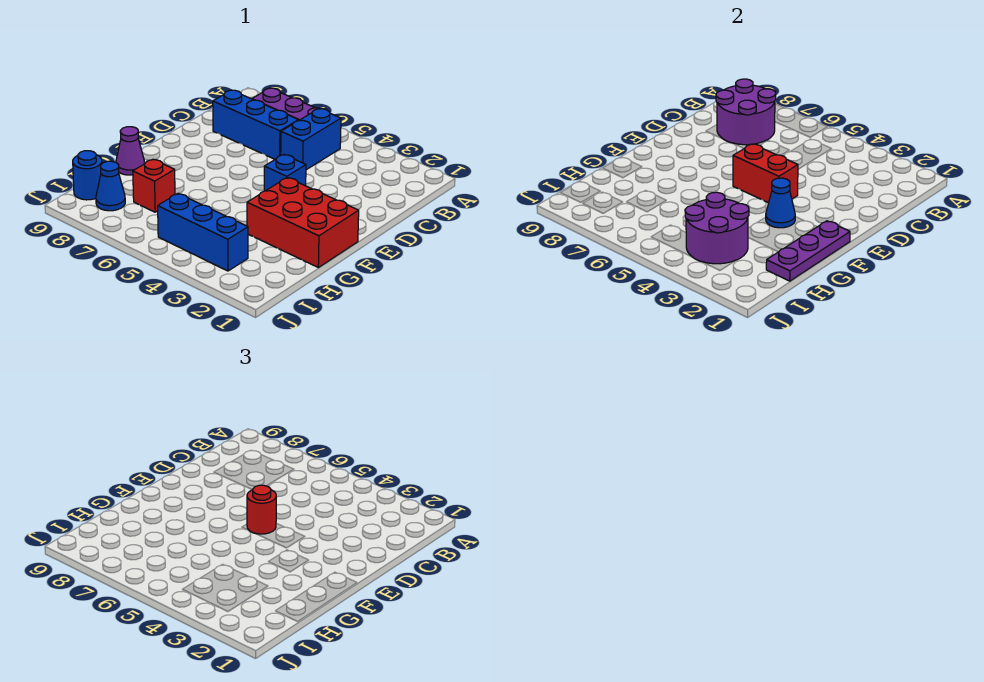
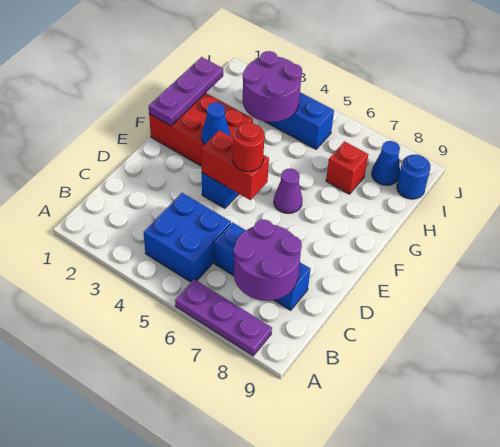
blue brick B5:C5 level 1 -> blue brick B4:C5 level 1
purple cone G9 level 1 -> purple cone F6 level 1

